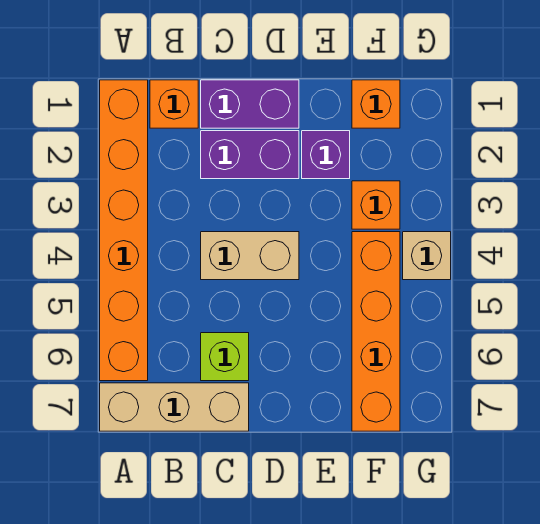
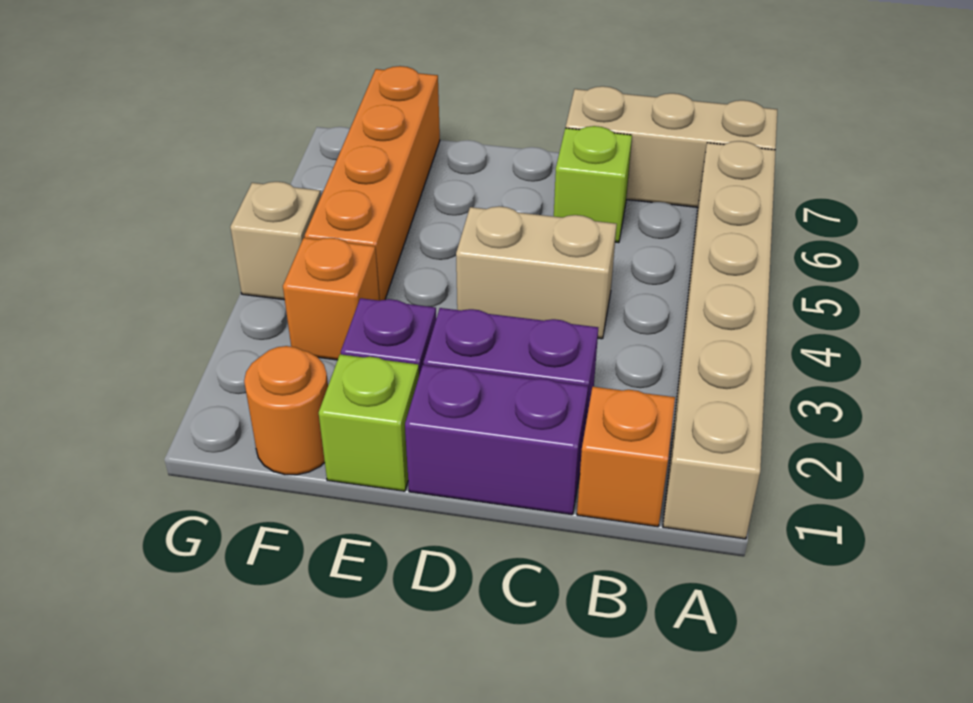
orange brick A1:A6 level 1 -> tan brick A1:A6 level 1
none -> lime brick E1 level 1
orange brick F1 level 1 -> orange round brick F1 level 1

